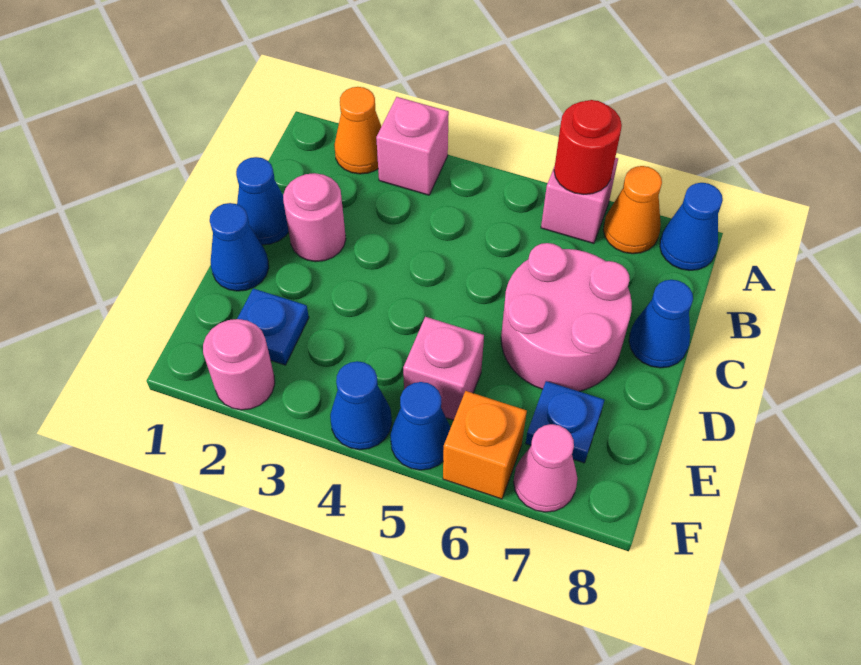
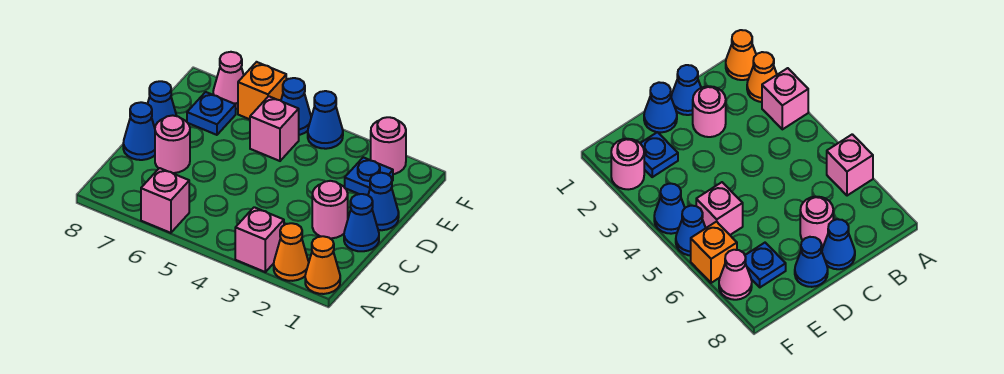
red round brick A6 level 2 -> none
orange cone A7 level 1 -> orange cone A1 level 1
blue cone A8 level 1 -> blue cone D8 level 1
pink round brick C6:D7 level 1 -> pink round brick C7 level 1

